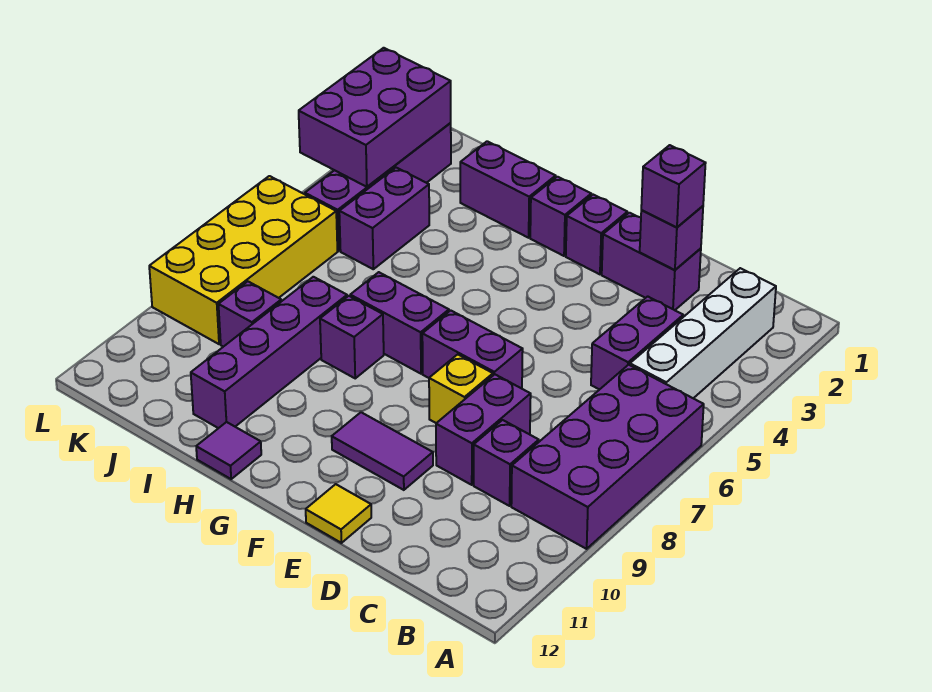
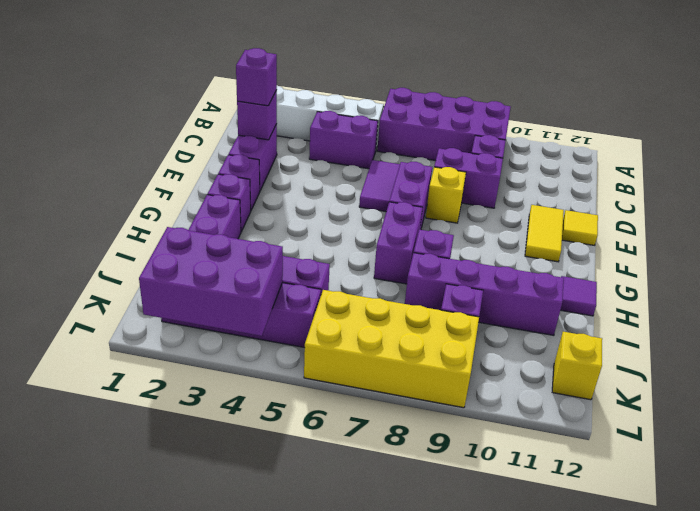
purple tile E10:F10 level 1 -> purple tile D6:E6 level 1
none -> yellow tile E11:F11 level 1
none -> yellow brick K12 level 1

